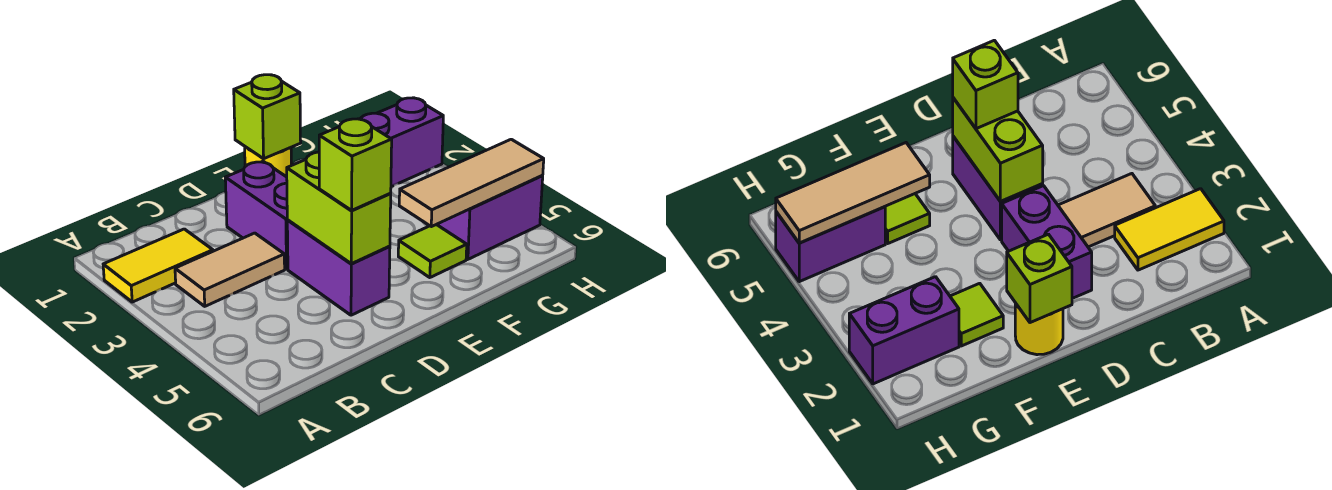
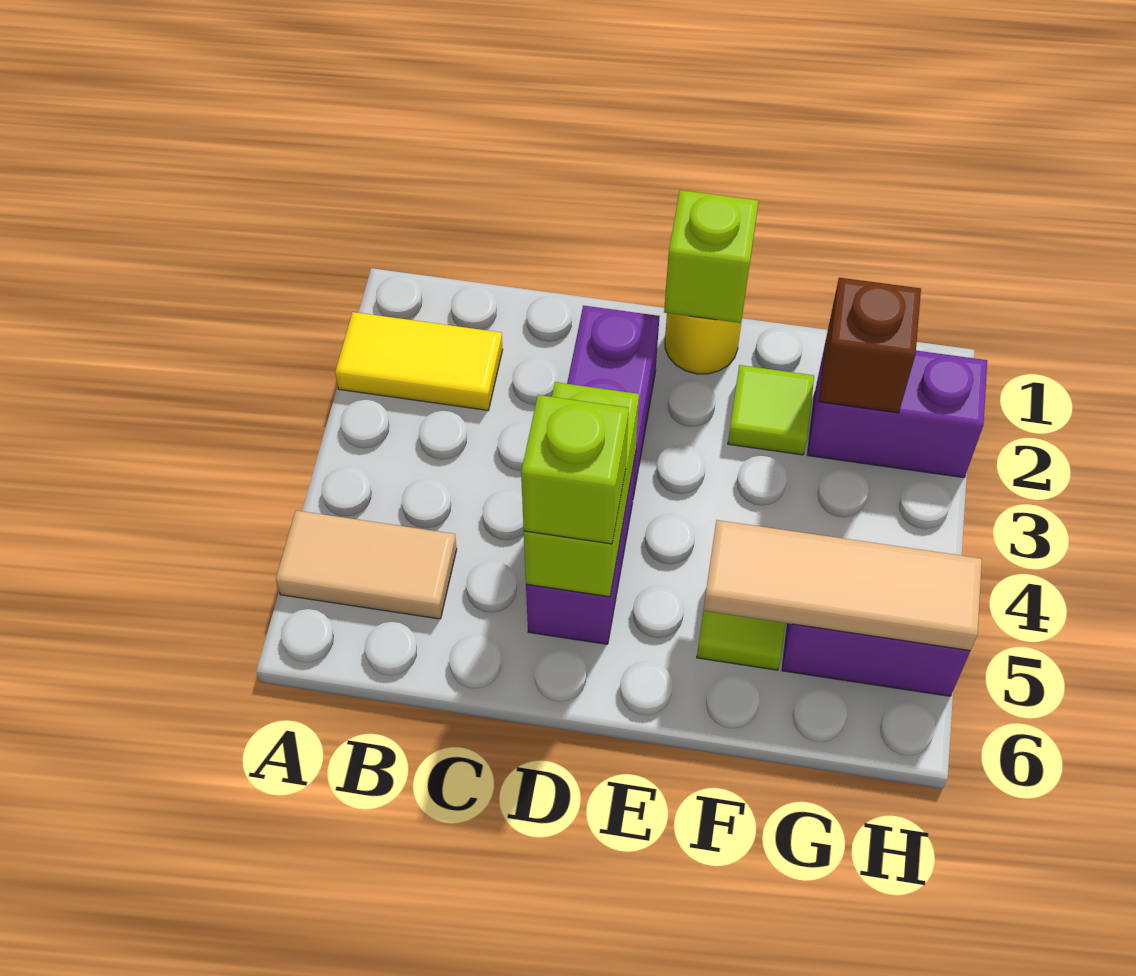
tan tile B3:C3 level 1 -> tan tile A5:B5 level 1
none -> brown brick G2 level 2

